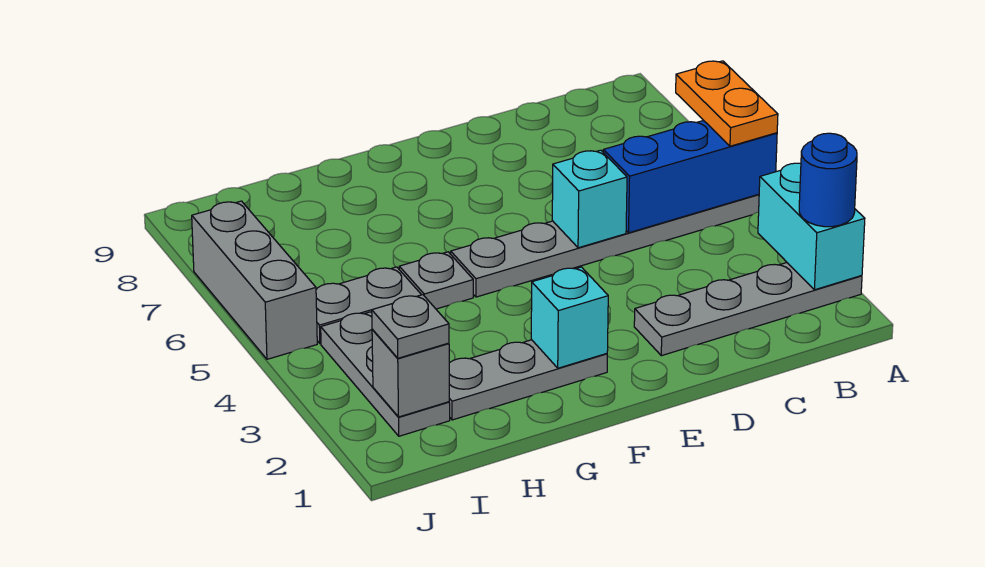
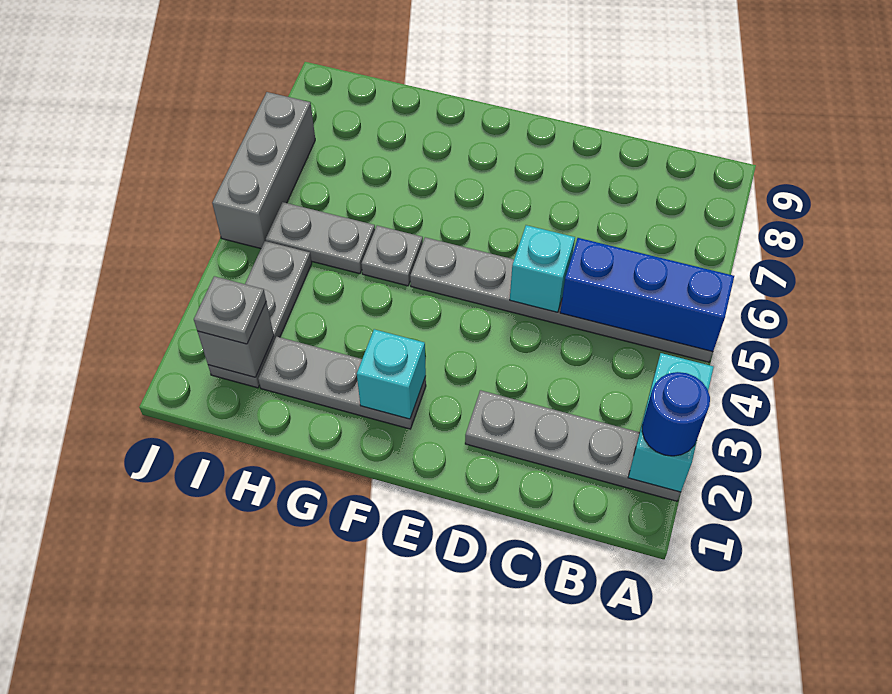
orange plate A5:A6 level 3 -> none

